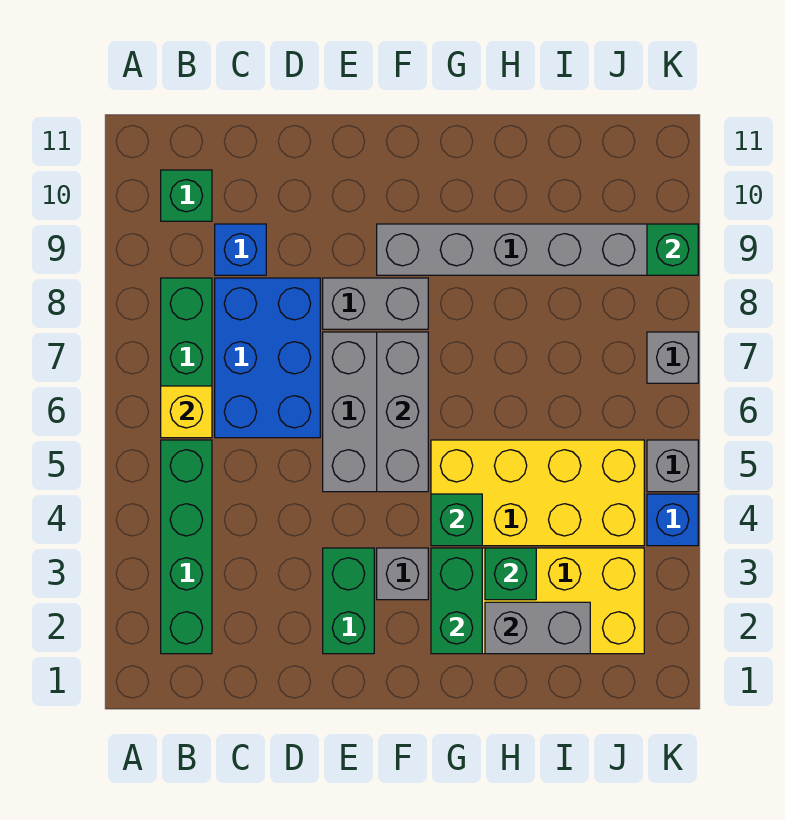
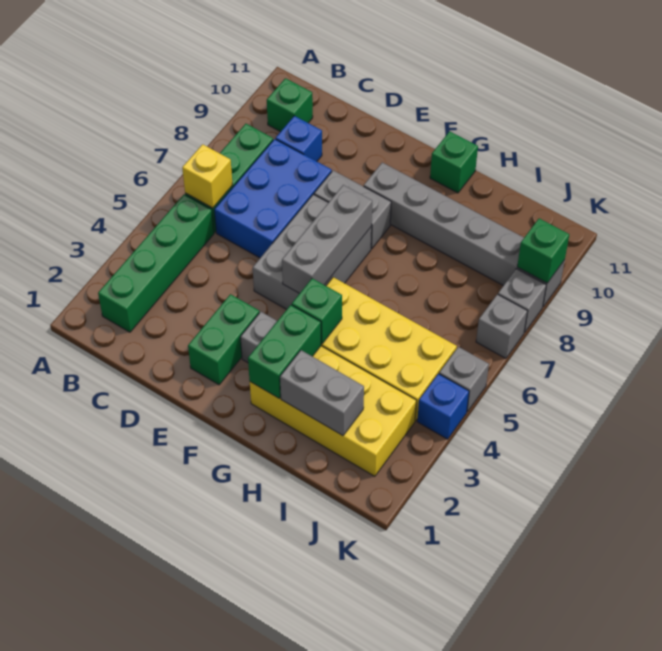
green brick H3 level 2 -> green brick G11 level 1
none -> grey brick K8 level 1

